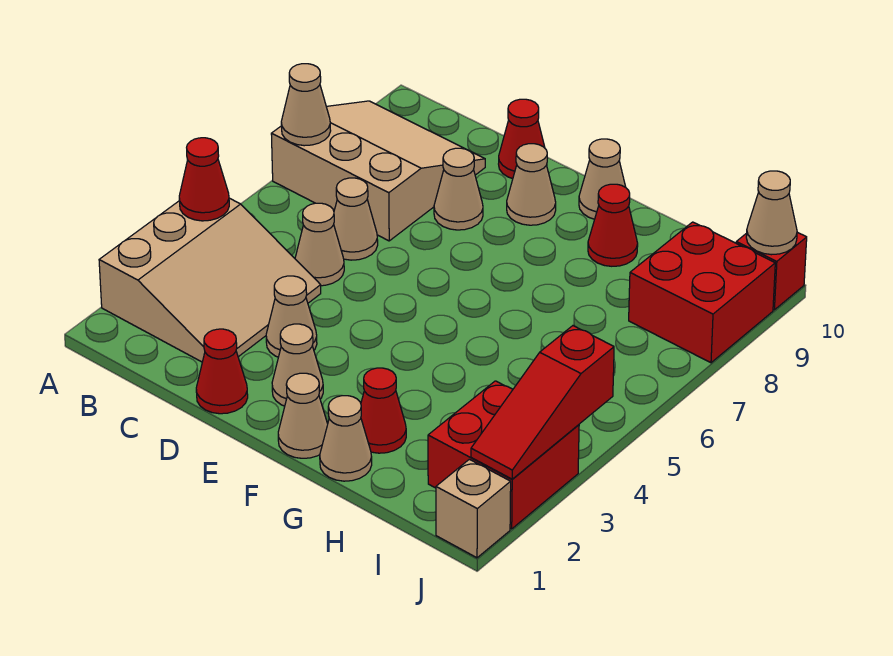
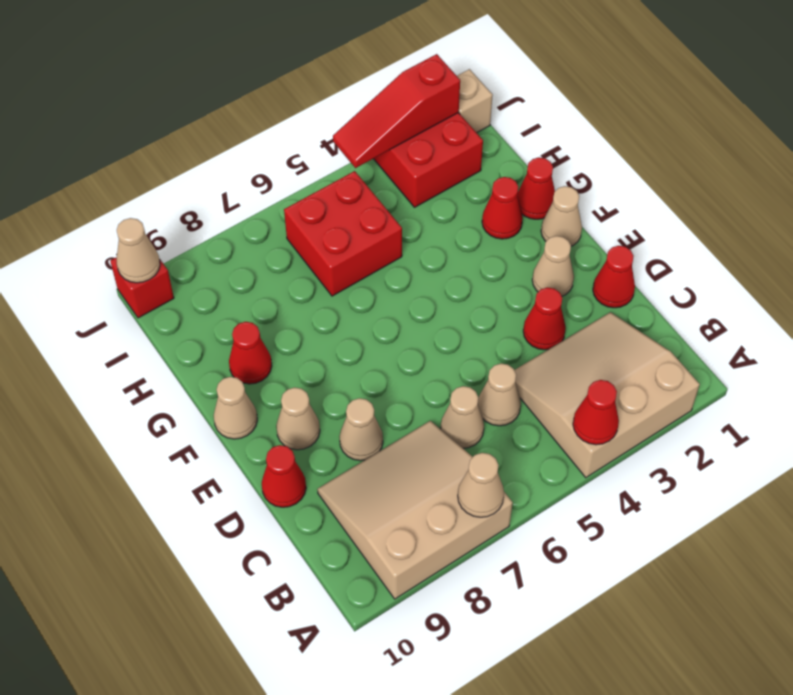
tan slope A7:C9 level 1 top 7 -> tan slope A7:C9 level 1 top A
tan cone D3 level 1 -> red cone D3 level 1
tan cone G1 level 1 -> red cone G1 level 1
red brick I8:J9 level 1 -> red brick H5:I6 level 1
red slope J2:J4 level 2 top 4 -> red slope J2:J4 level 2 top 2

